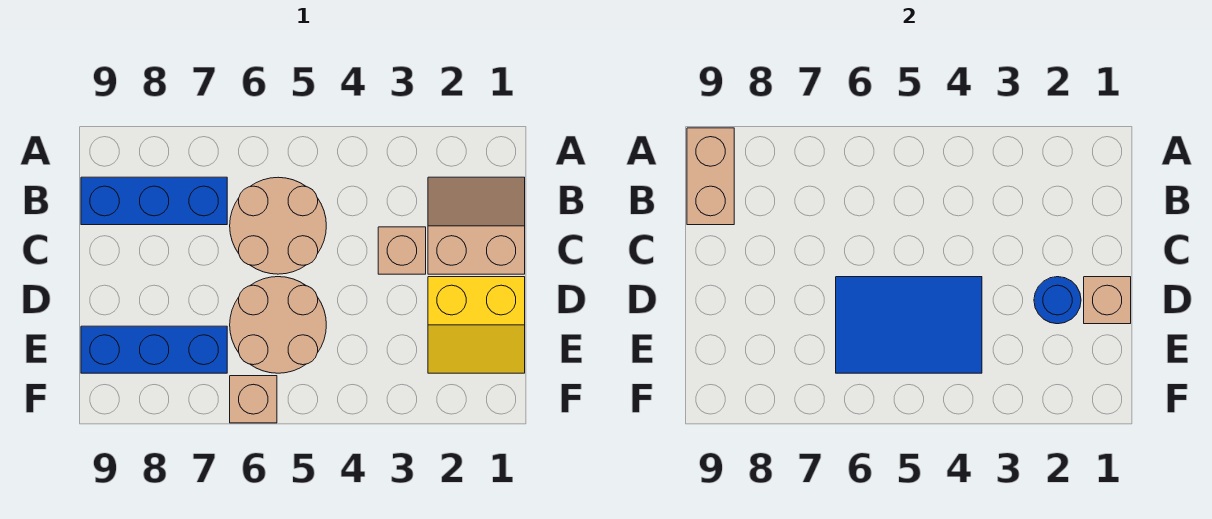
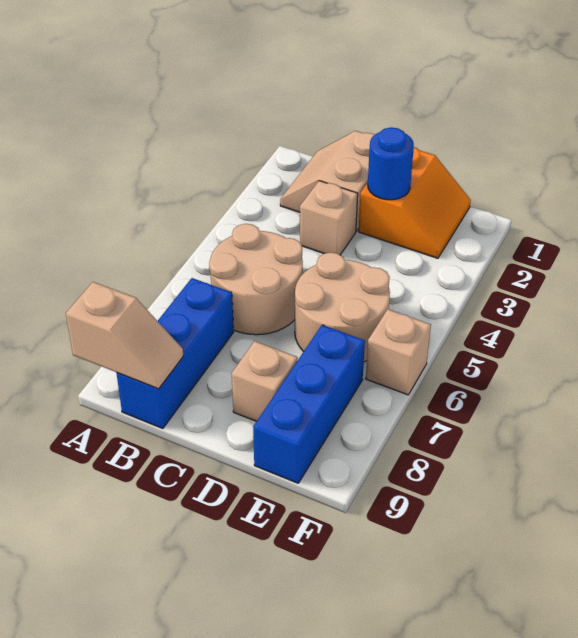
tan brick A9:B9 level 2 -> tan slope A9:B9 level 2 top A
yellow slope D1:E2 level 1 top D -> orange slope D1:E2 level 1 top D
tan brick D1 level 2 -> tan brick D8 level 1
blue tile D4:E6 level 2 -> none

